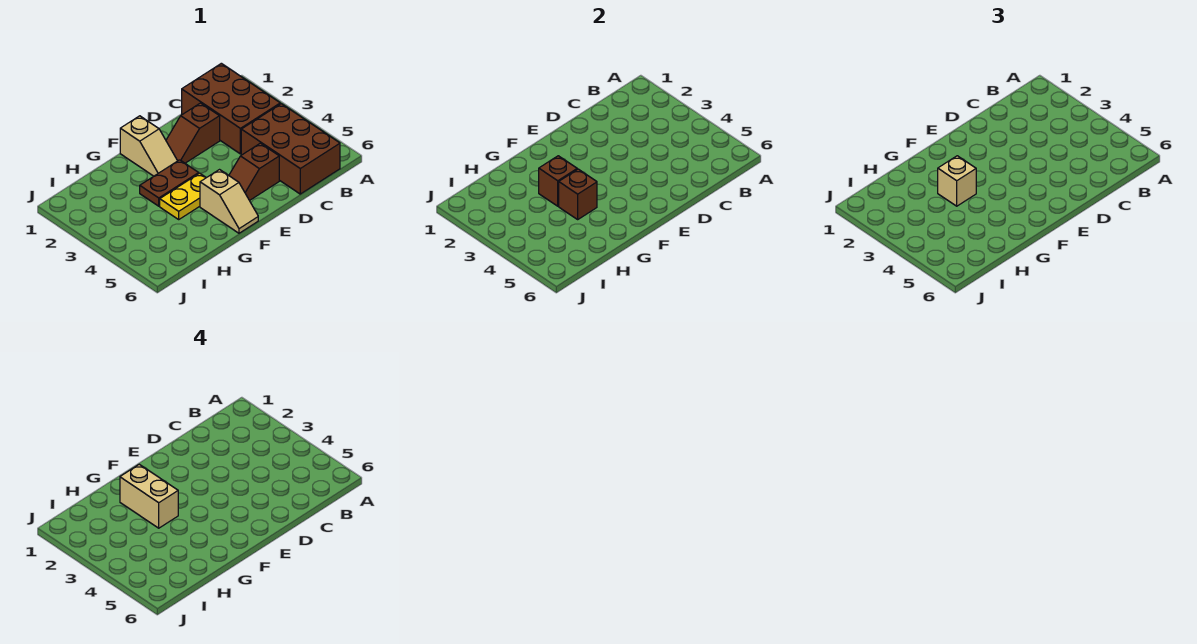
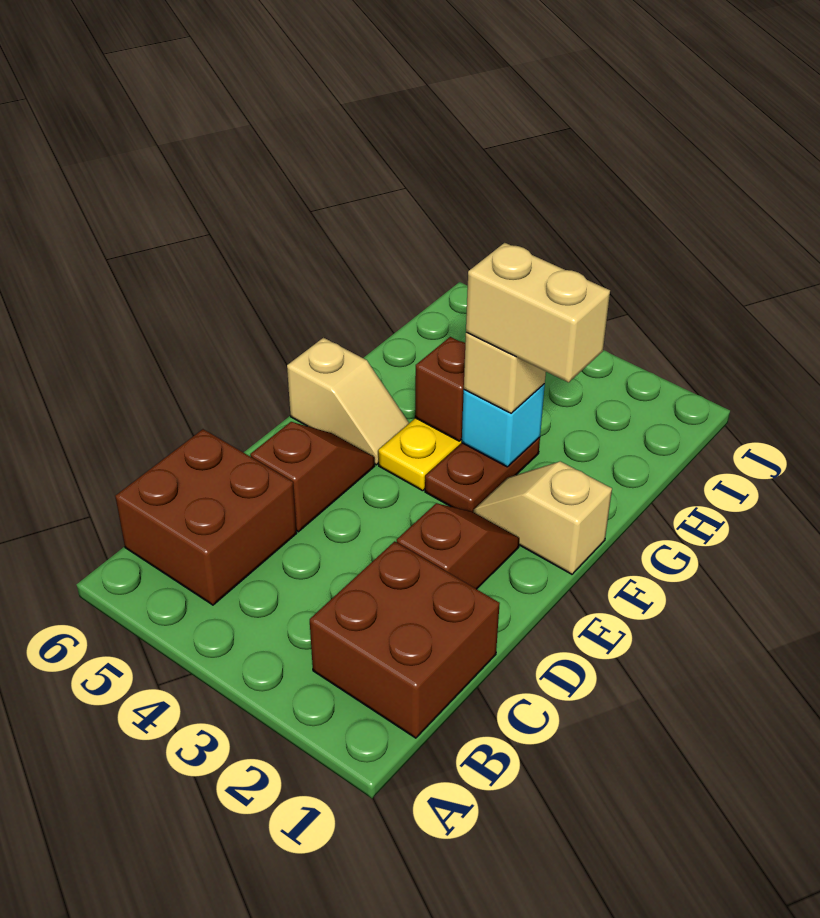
brown brick B1:C3 level 1 -> brown brick B1:C2 level 1
brown brick B4:C6 level 1 -> brown brick B5:C6 level 1
tan slope F5:F6 level 1 top 5 -> tan slope F5:F6 level 1 top 6
brown brick G3 level 2 -> cyan brick G3 level 2

